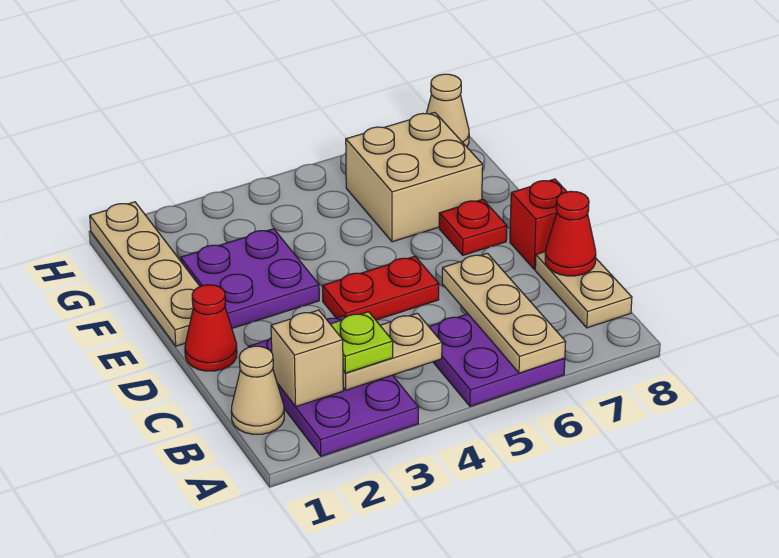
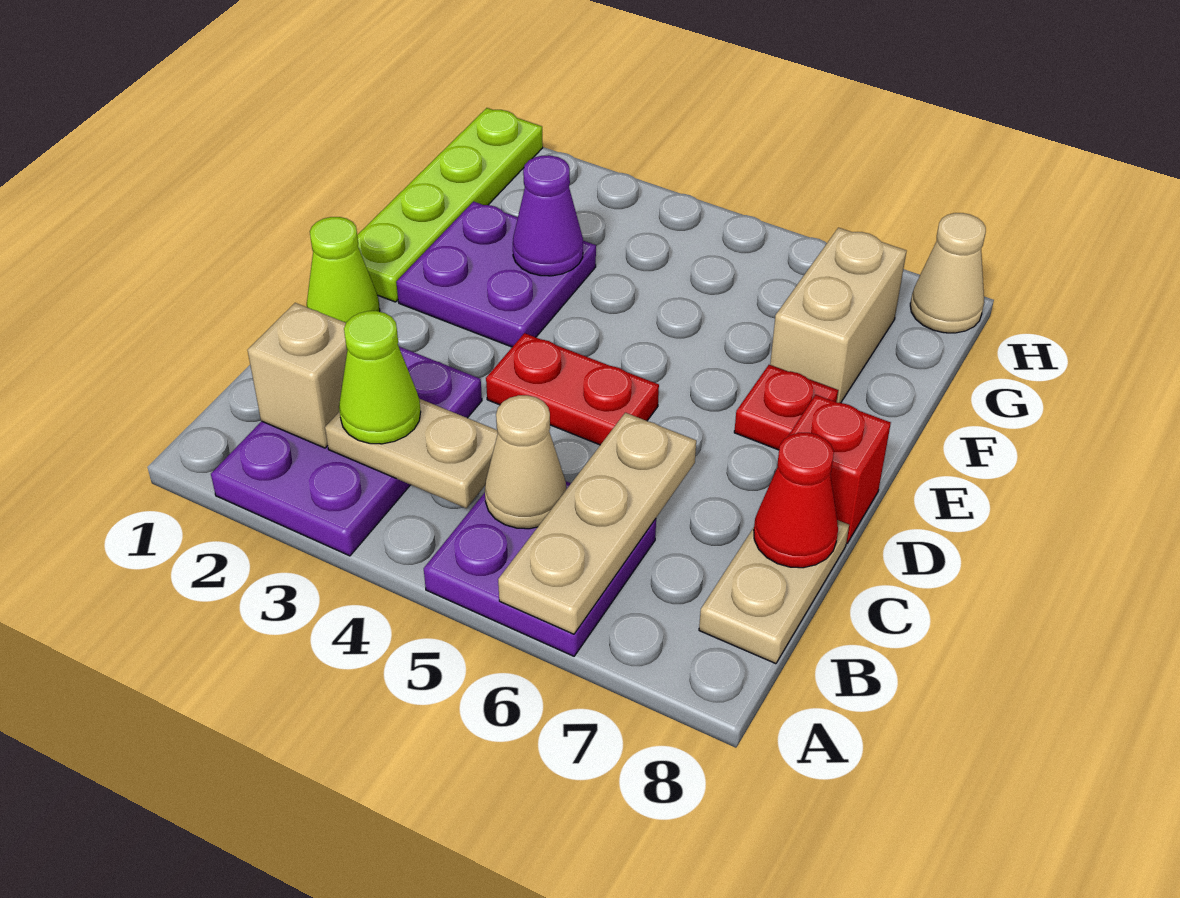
tan cone B1 level 1 -> tan cone B5 level 2
lime plate B3 level 3 -> lime cone B3 level 3
red cone D1 level 1 -> lime cone D1 level 1
tan plate E1:H1 level 1 -> lime plate E1:H1 level 1
none -> purple cone F3 level 2
tan brick F6:G7 level 1 -> tan brick F7:G7 level 1

